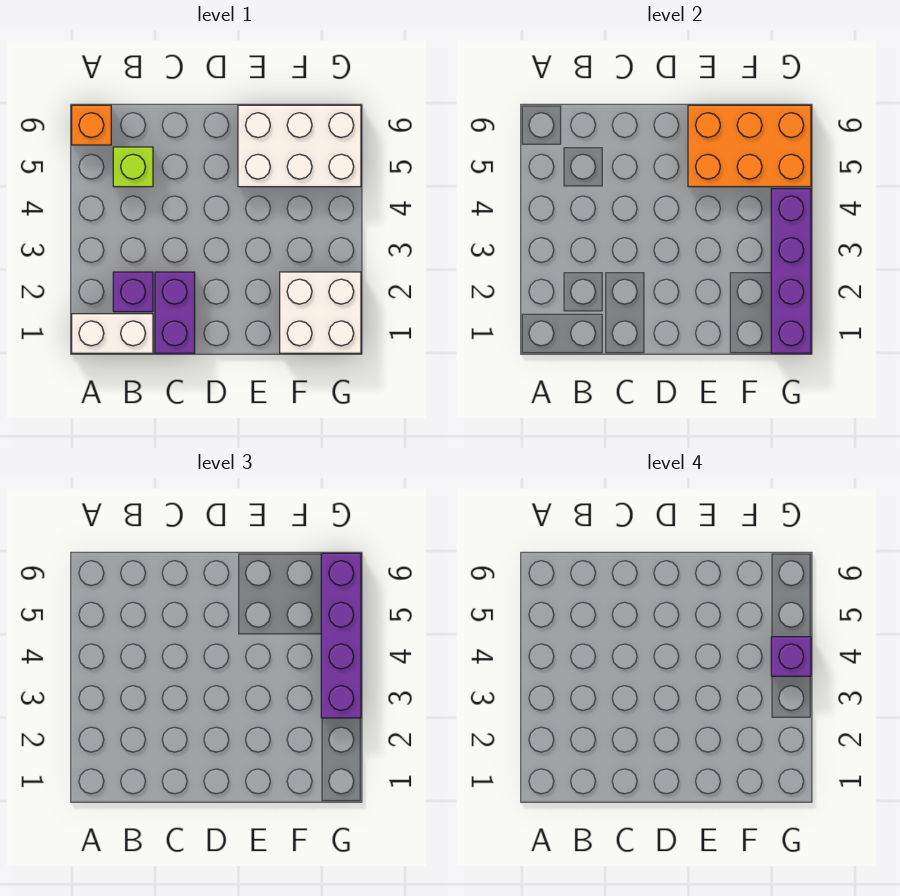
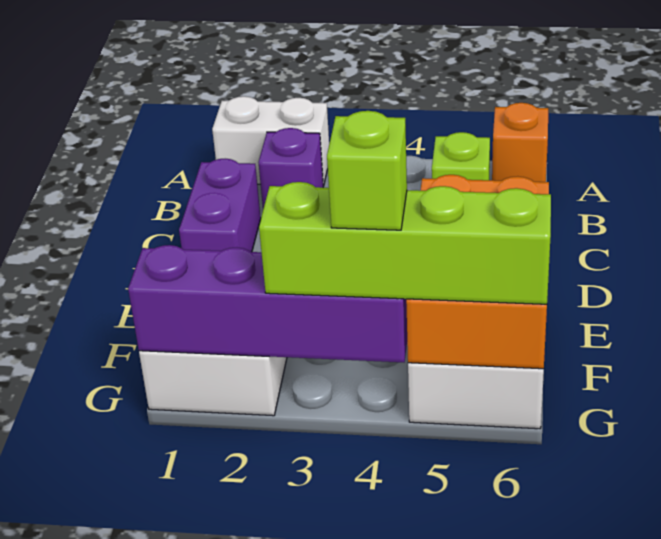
white brick A1:B1 level 1 -> white brick A1:A2 level 1
purple brick C1:C2 level 1 -> purple brick C1:D1 level 1
purple brick G3:G6 level 3 -> lime brick G3:G6 level 3
purple brick G4 level 4 -> lime brick G4 level 4

